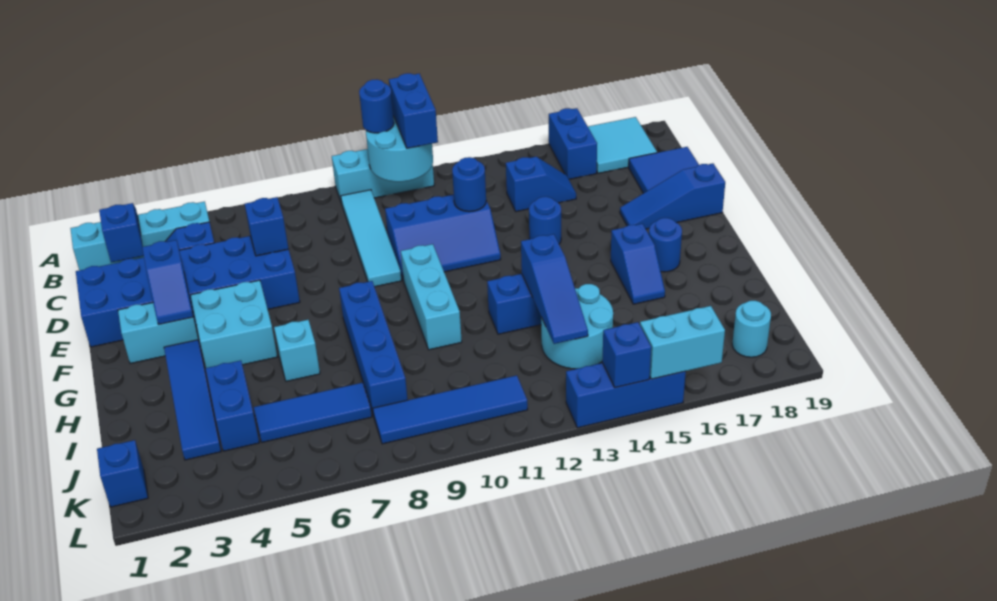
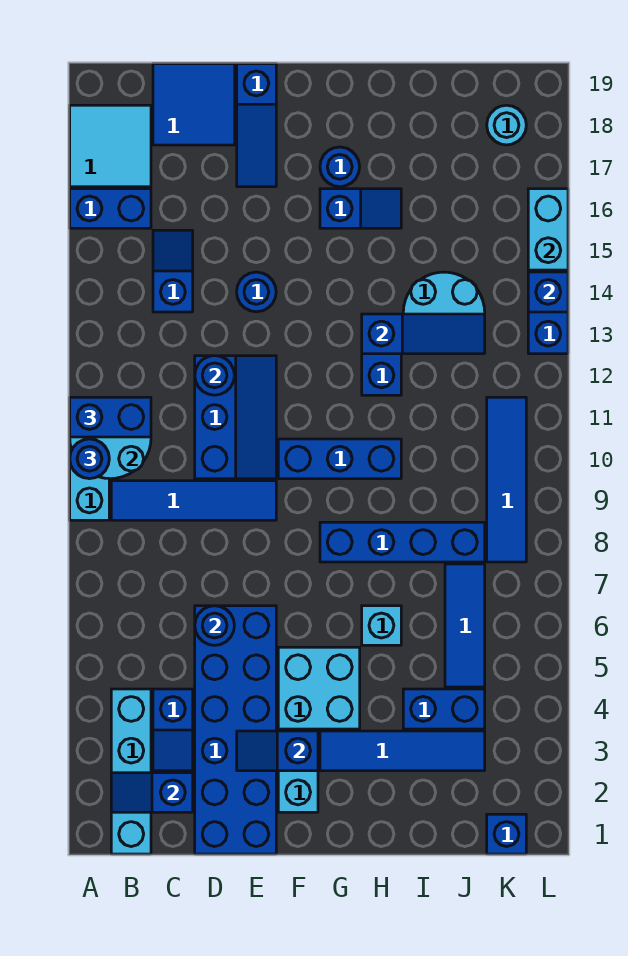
cyan tile B9:E9 level 1 -> blue tile B9:E9 level 1
blue brick D6 level 2 -> blue round brick D6 level 2
blue slope E3:F3 level 2 top E -> blue slope E3:F3 level 2 top F
cyan brick F10:H10 level 1 -> blue brick F10:H10 level 1

